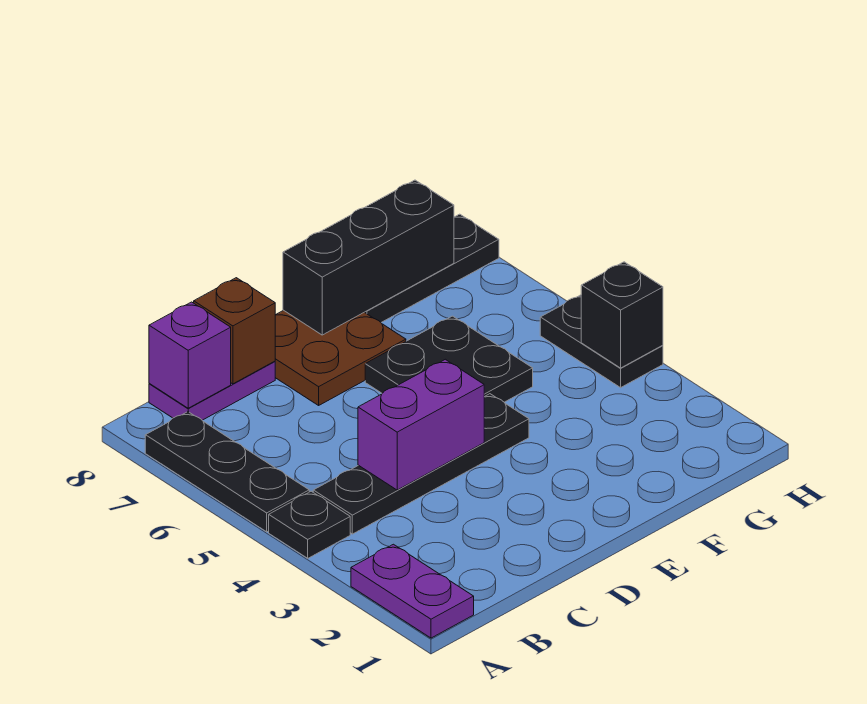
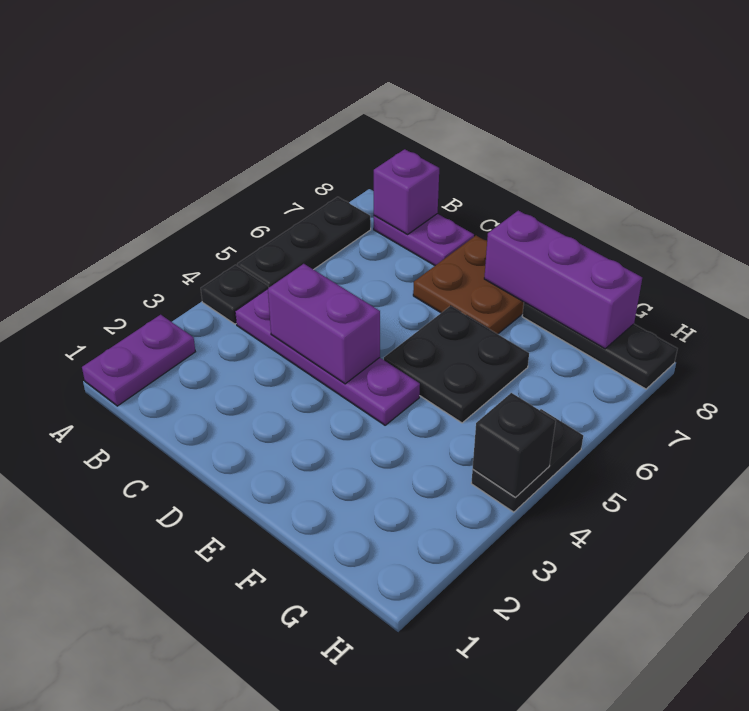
black plate B4:E4 level 1 -> purple plate B4:E4 level 1
brown brick C8 level 2 -> none
black brick E8:G8 level 2 -> purple brick E8:G8 level 2

